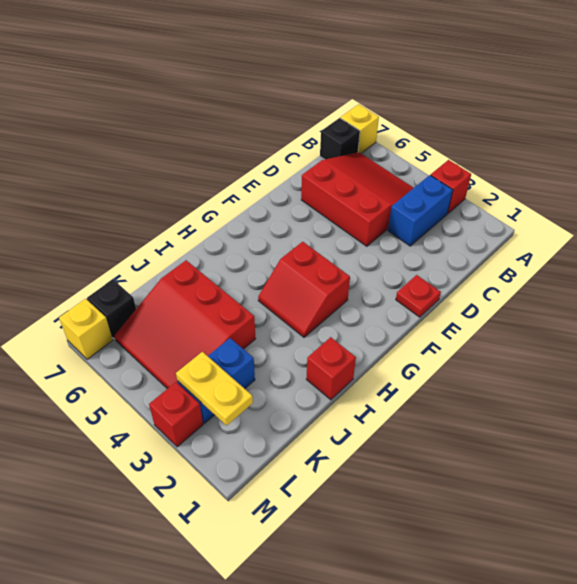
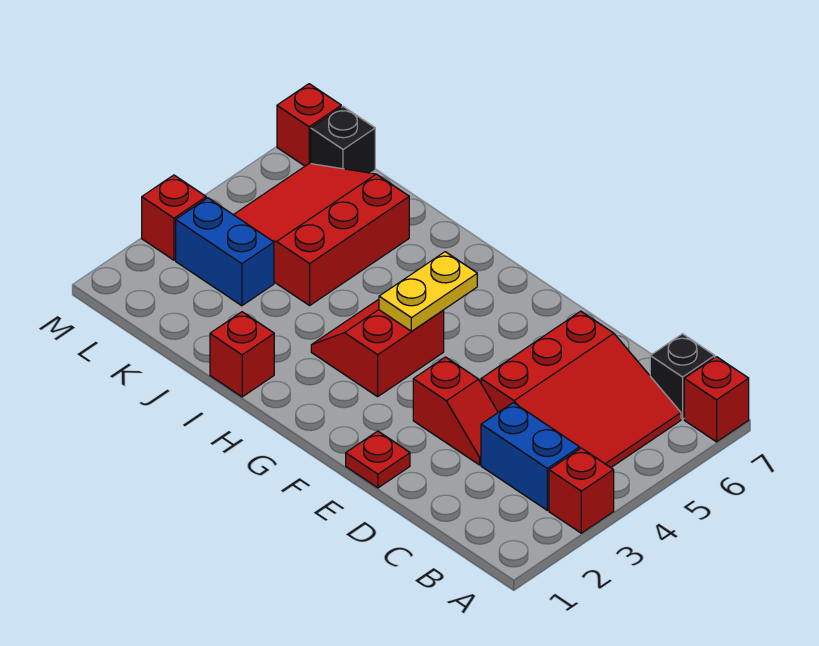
yellow brick A7 level 1 -> red brick A7 level 1
none -> red slope D3:E3 level 1 top E
yellow plate L2:L3 level 2 -> yellow plate G4:G5 level 2
yellow brick M7 level 1 -> red brick M7 level 1

